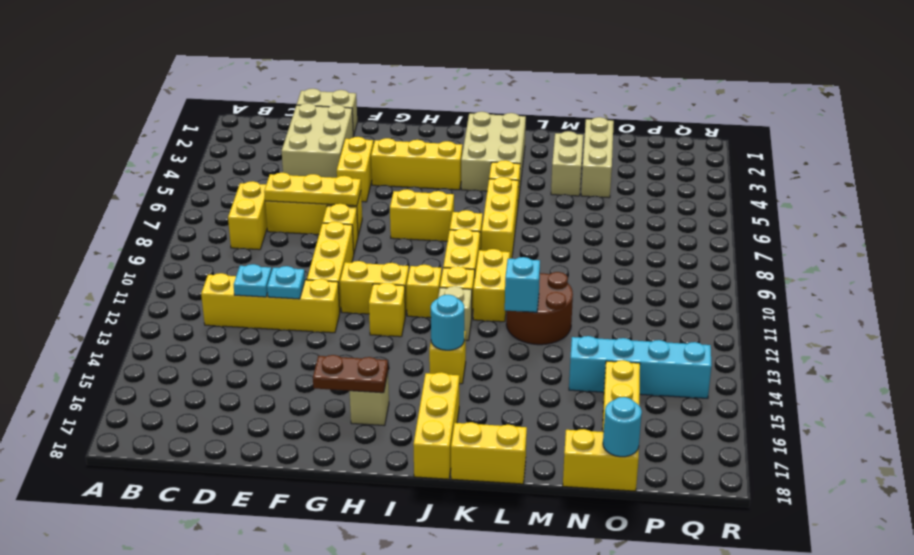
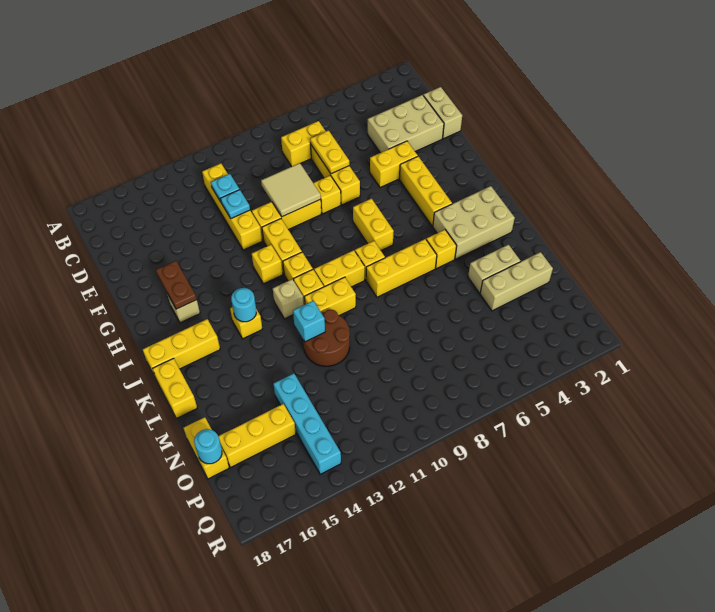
yellow plate D7:F7 level 2 -> yellow plate D7:E7 level 2
none -> tan tile E9:F10 level 2

